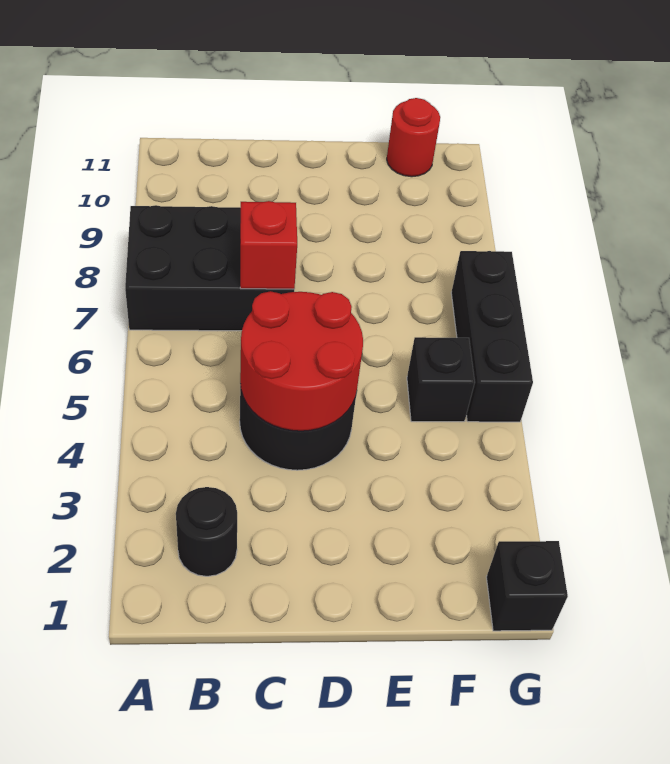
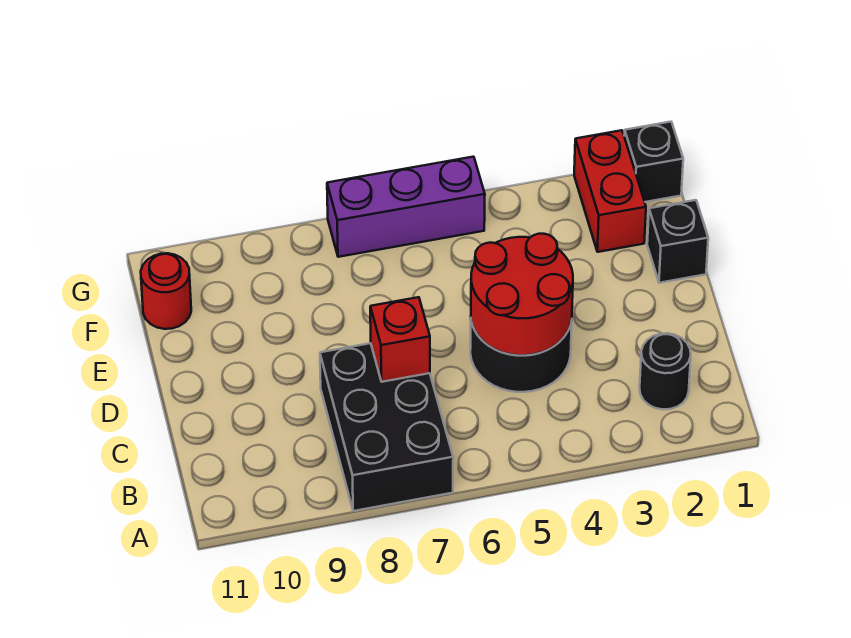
none -> red brick F2:G2 level 1
black brick F5 level 1 -> black brick E1 level 1
black brick G5:G7 level 1 -> purple brick G5:G7 level 1

